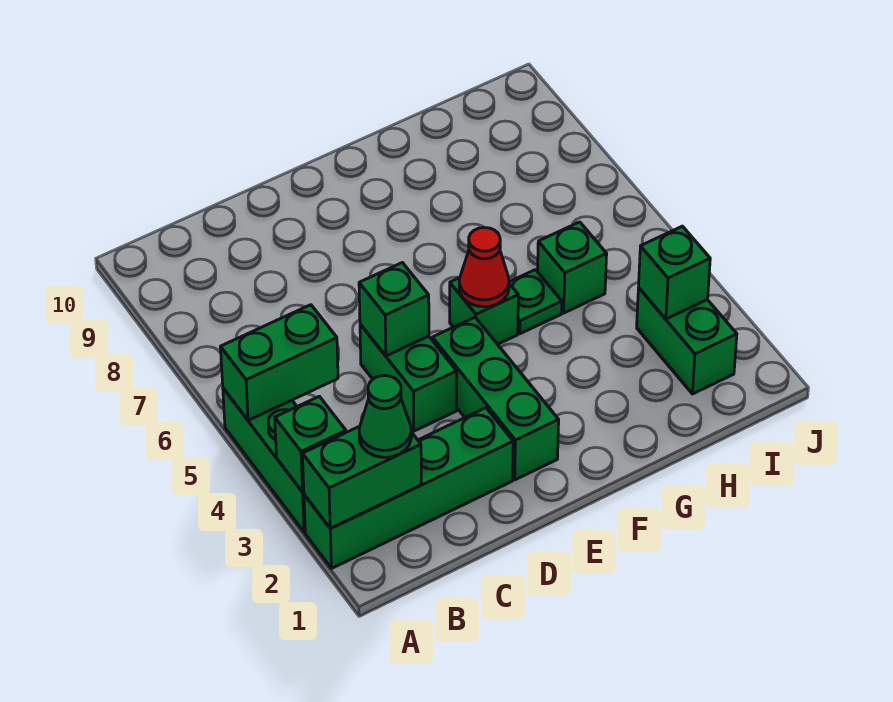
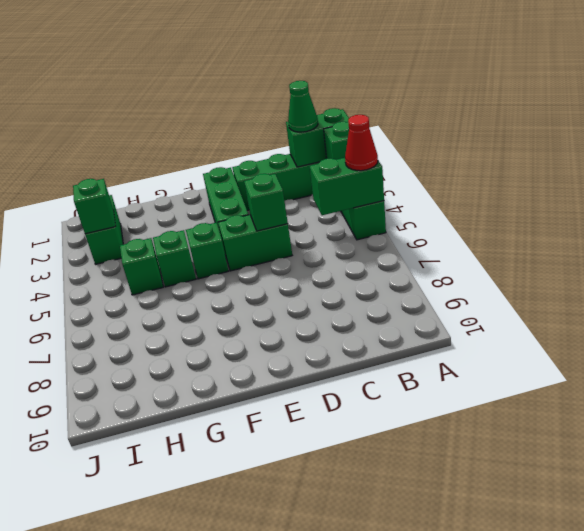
green brick D4:D5 level 1 -> green brick D5:E5 level 1
red cone F5 level 2 -> red cone A5 level 3
green plate G5 level 1 -> green brick G5 level 1

